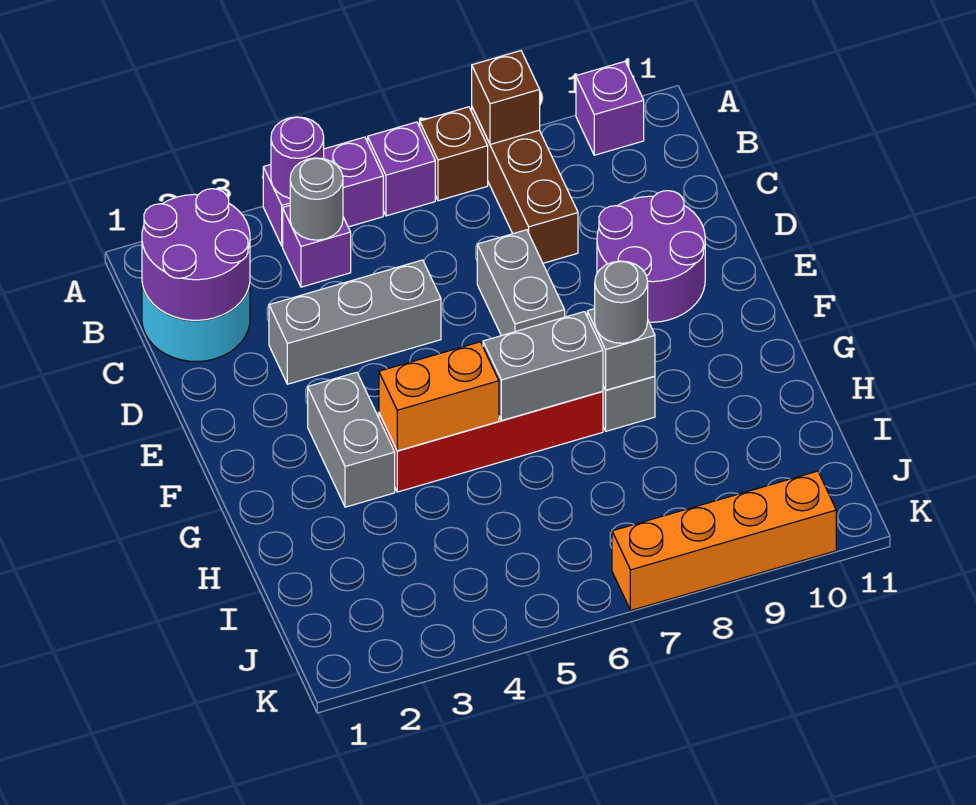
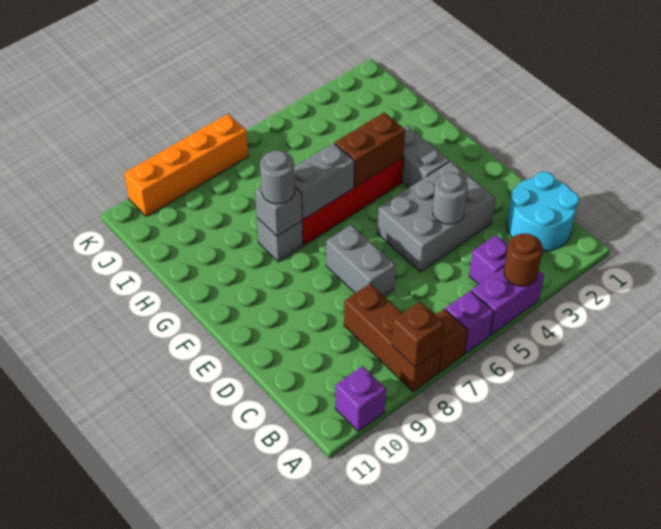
purple round brick A4 level 2 -> brown round brick A4 level 2
purple round brick B1:C2 level 2 -> none
grey round brick B4 level 2 -> grey round brick D4 level 2
grey brick D3:D5 level 1 -> grey brick D3:E5 level 1
purple round brick D9:E10 level 1 -> none
orange brick G4:G5 level 2 -> brown brick G4:G5 level 2

